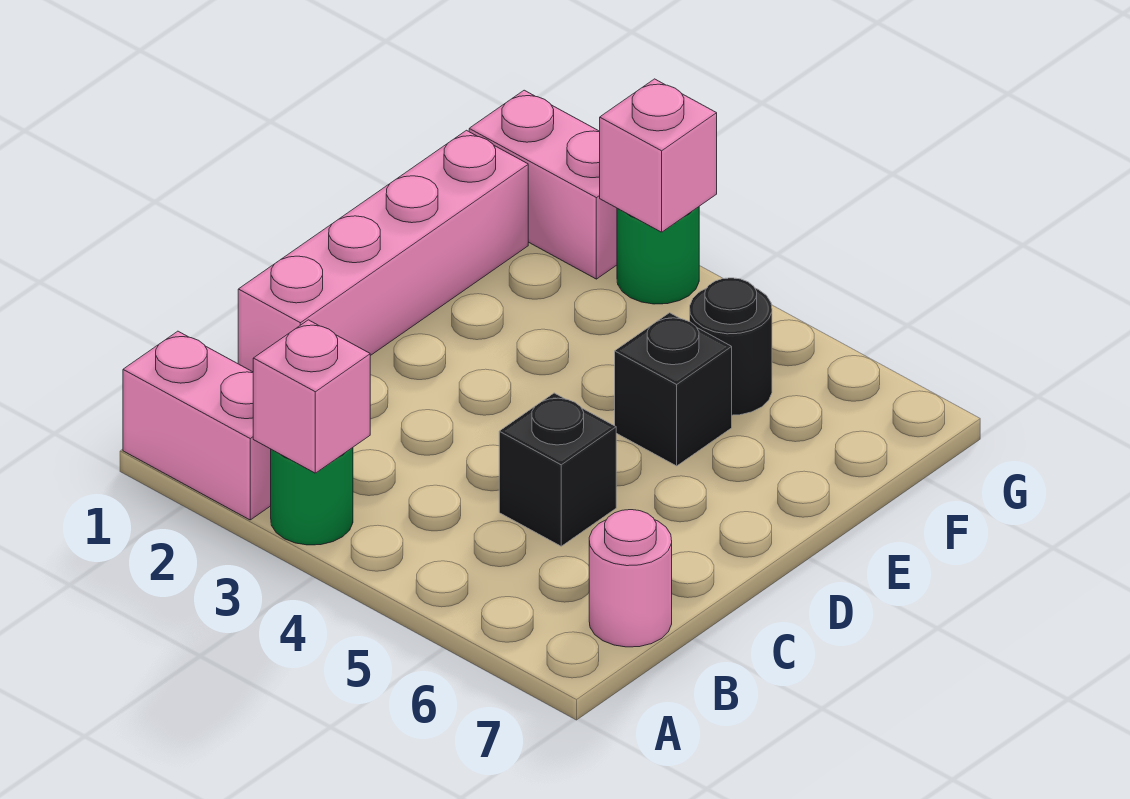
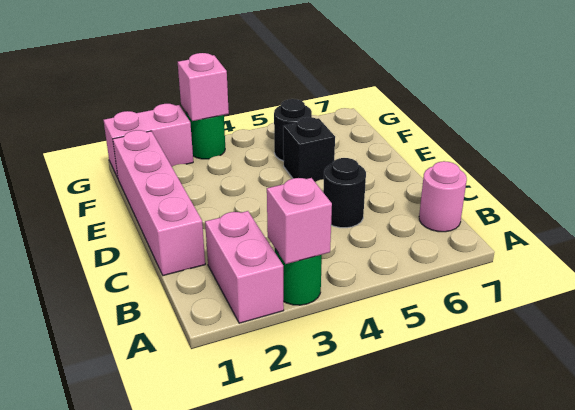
pink brick A1:A2 level 1 -> pink brick A2:B2 level 1
black brick C5 level 1 -> black round brick C5 level 1

